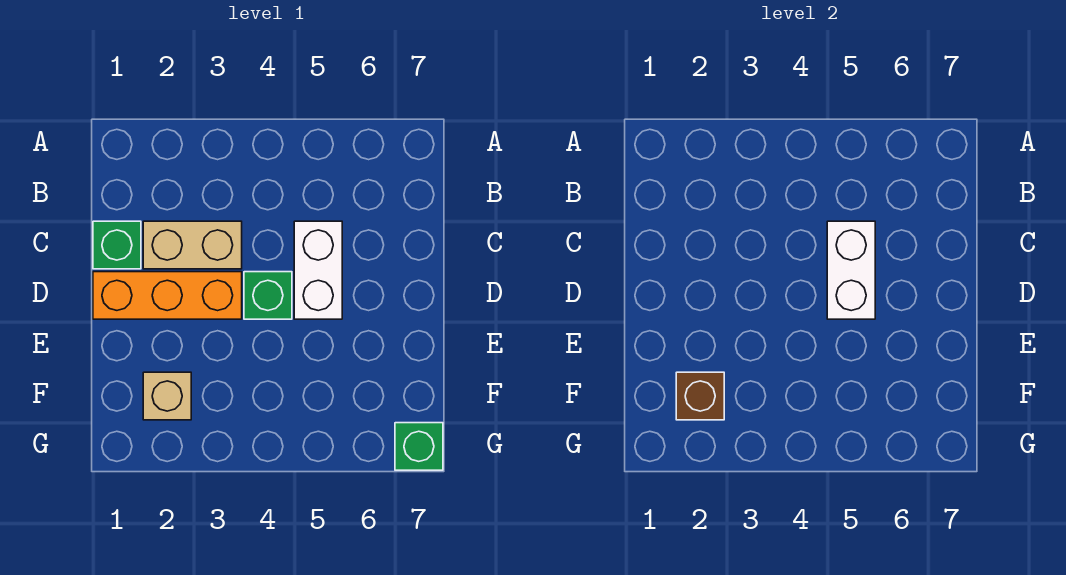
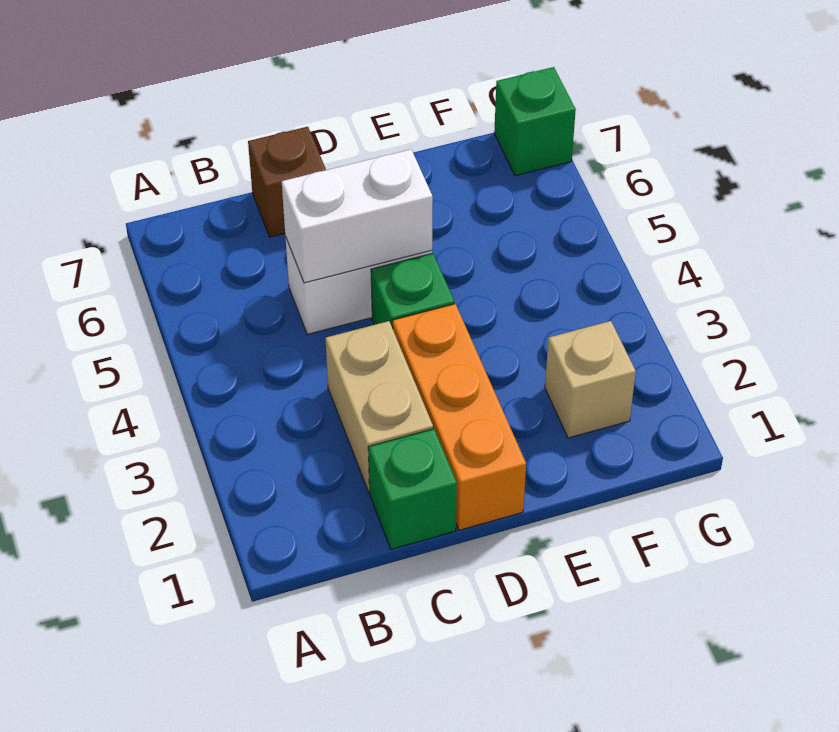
brown brick F2 level 2 -> brown brick C7 level 1

